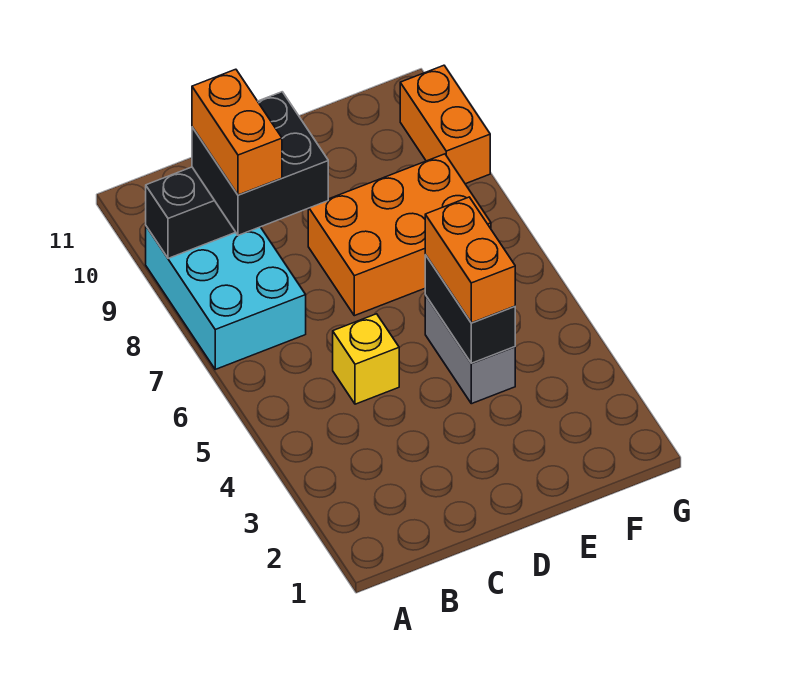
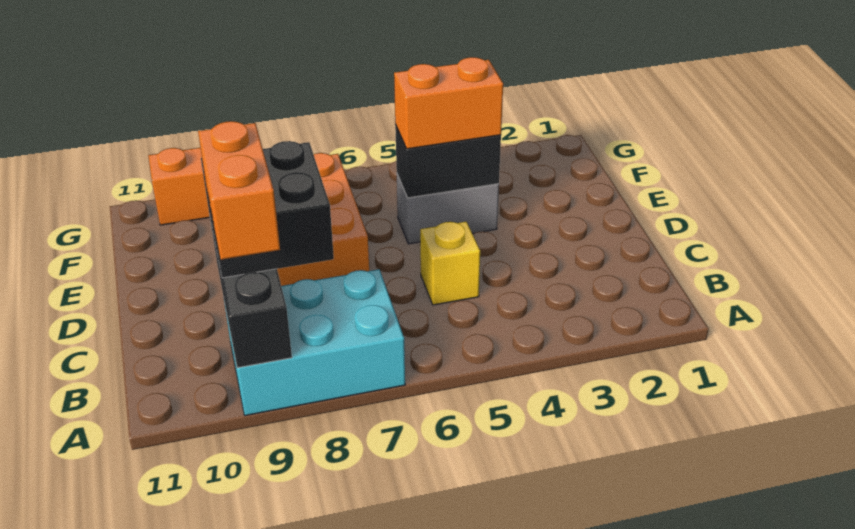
orange brick B8:B9 level 4 -> orange brick A9:B9 level 4

